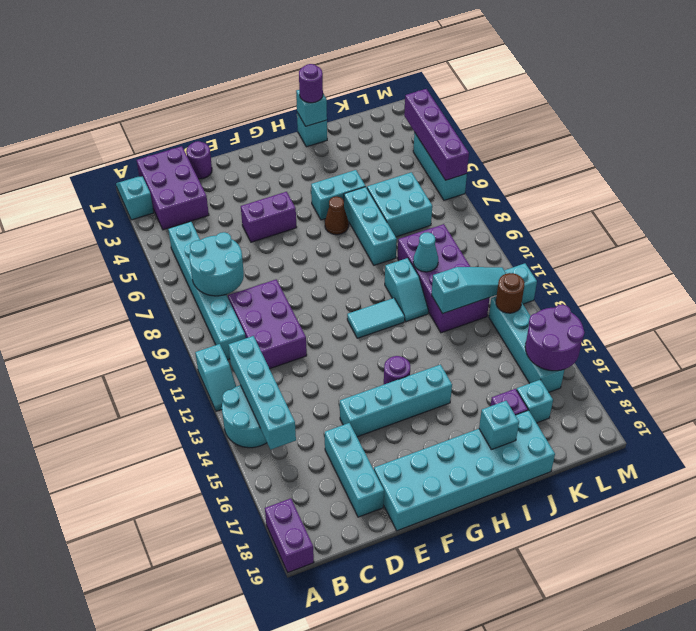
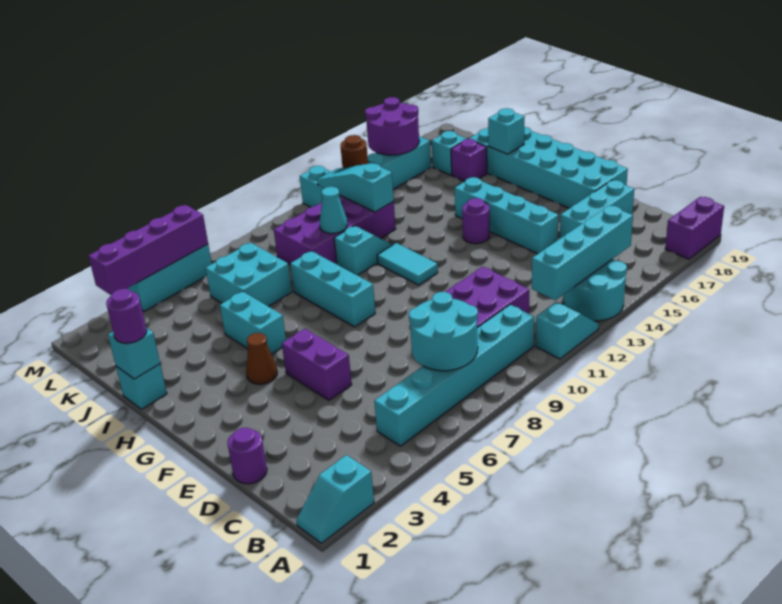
purple brick B1:C3 level 1 -> none
brown cone H6 level 1 -> brown cone G4 level 1
cyan brick I6:I8 level 1 -> cyan brick G8:I8 level 1

